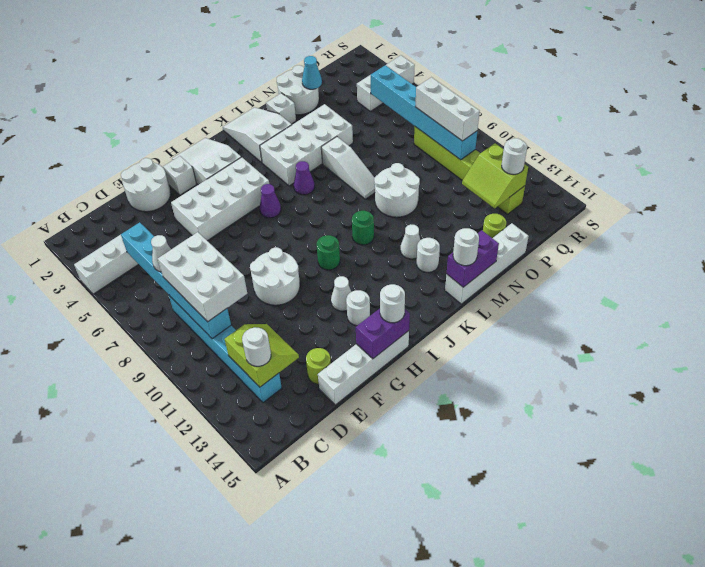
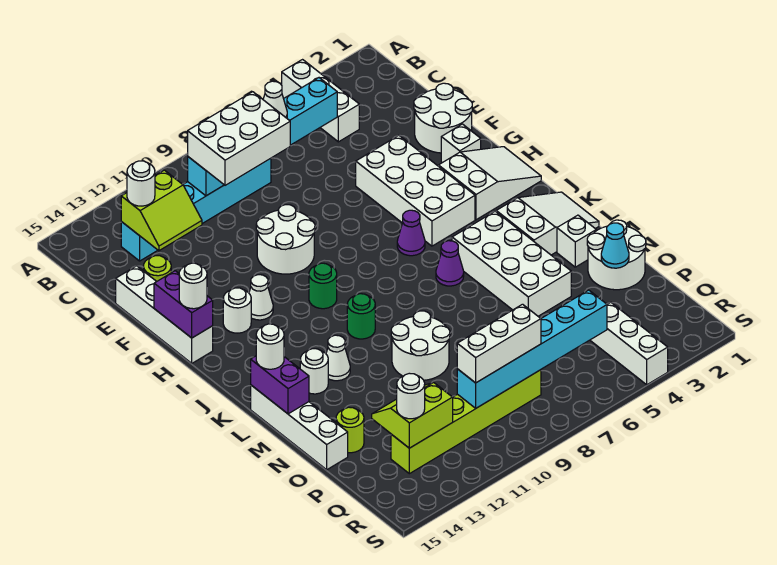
white slope M6:M8 level 1 top 6 -> none

